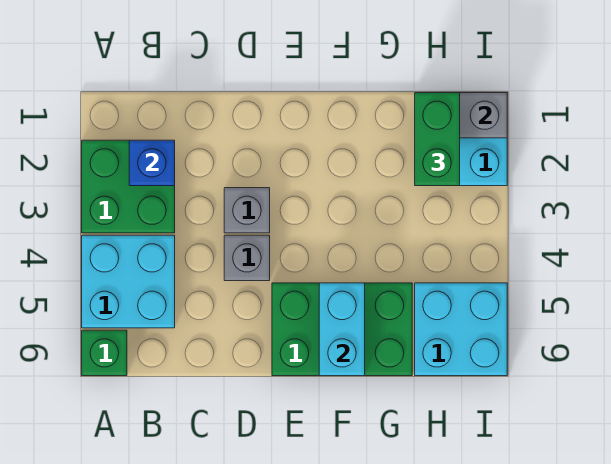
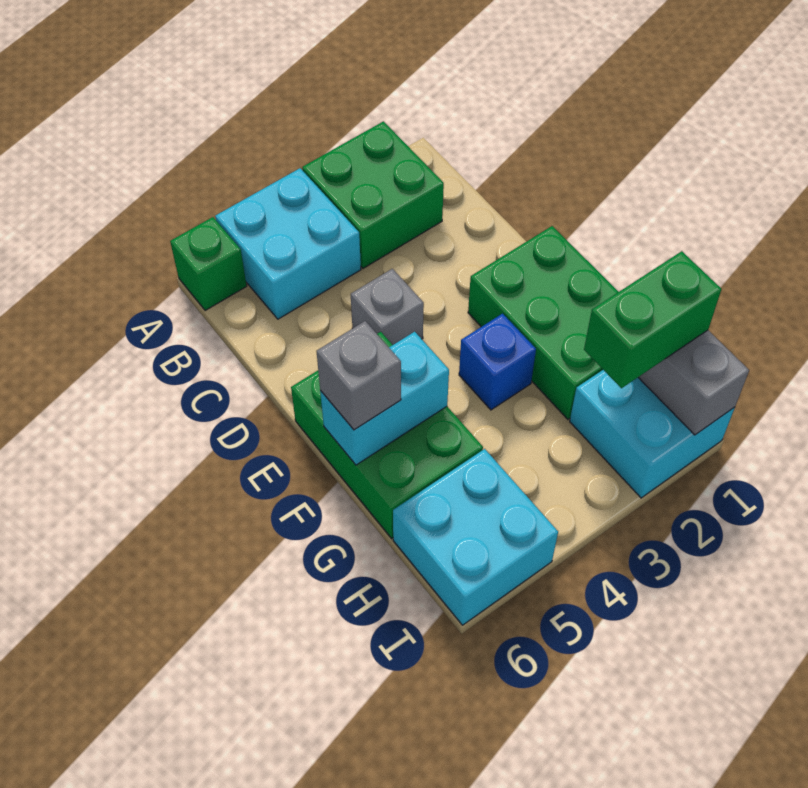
blue brick B2 level 2 -> blue brick F3 level 1
grey brick D3 level 1 -> grey brick F6 level 3
none -> green brick E1:G2 level 1

